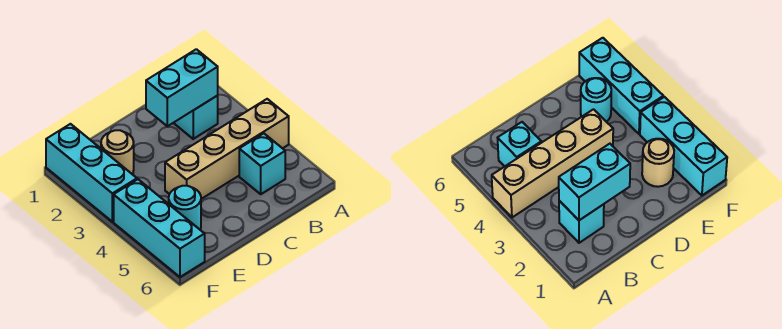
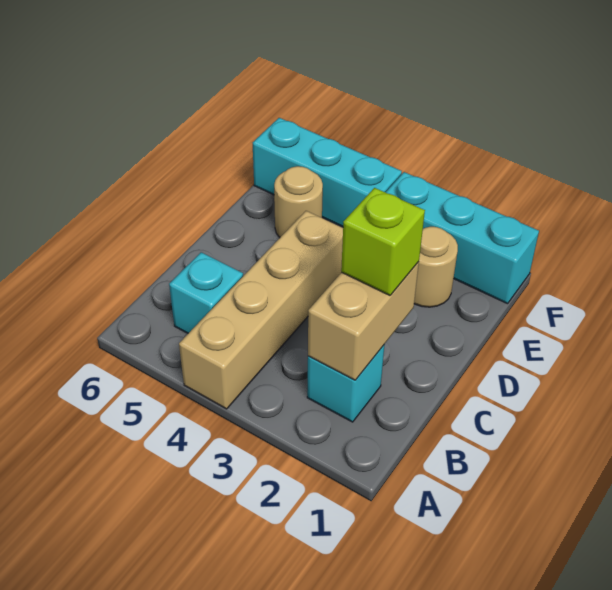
cyan brick B2:C2 level 2 -> tan brick B2:C2 level 2
none -> lime brick C2 level 3
cyan round brick E5 level 1 -> tan round brick E5 level 1

